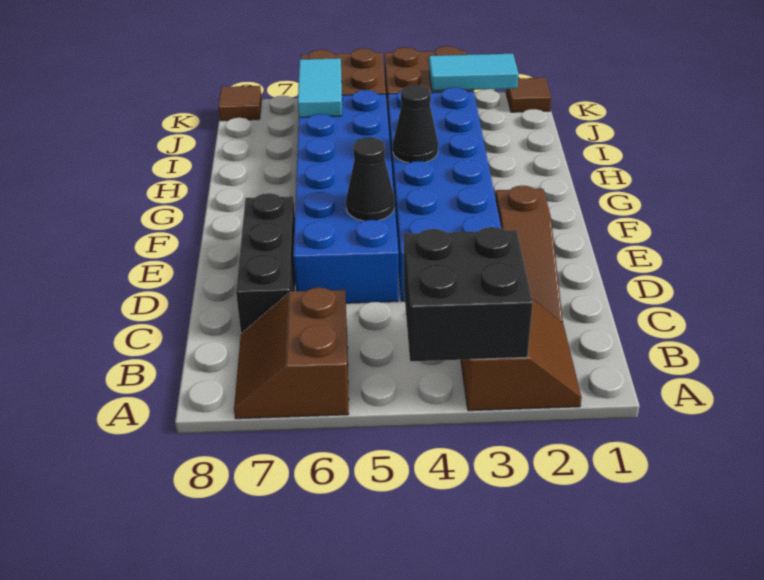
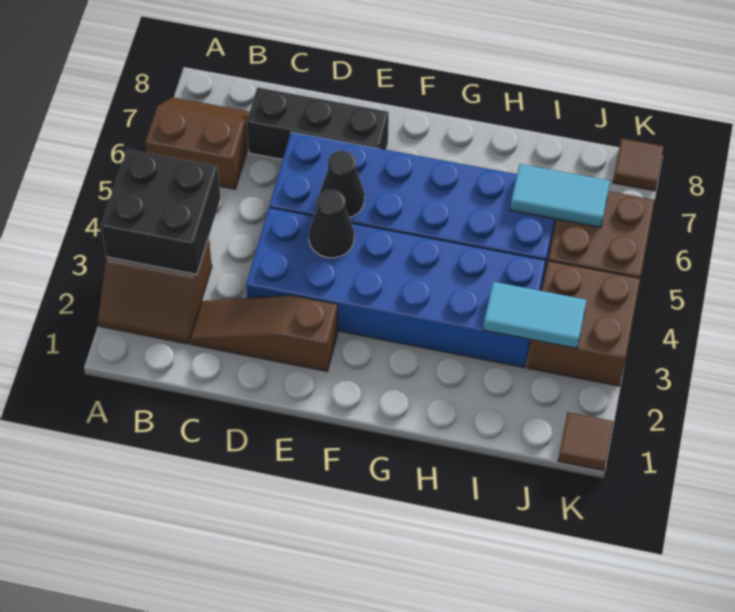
black cone G4 level 2 -> black cone E4 level 2
cyan tile J2:J3 level 2 -> cyan tile I3:J3 level 2

